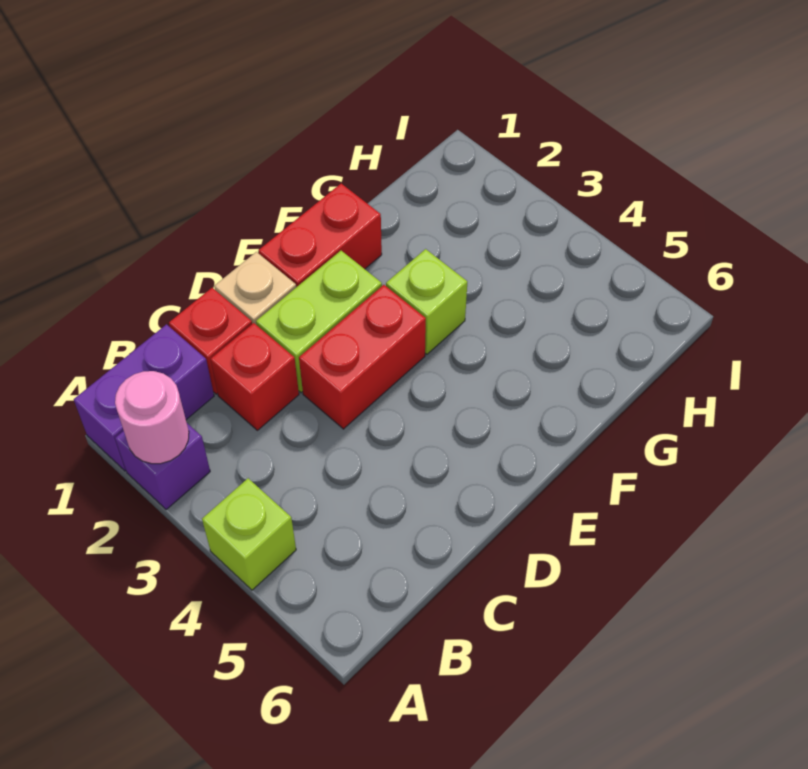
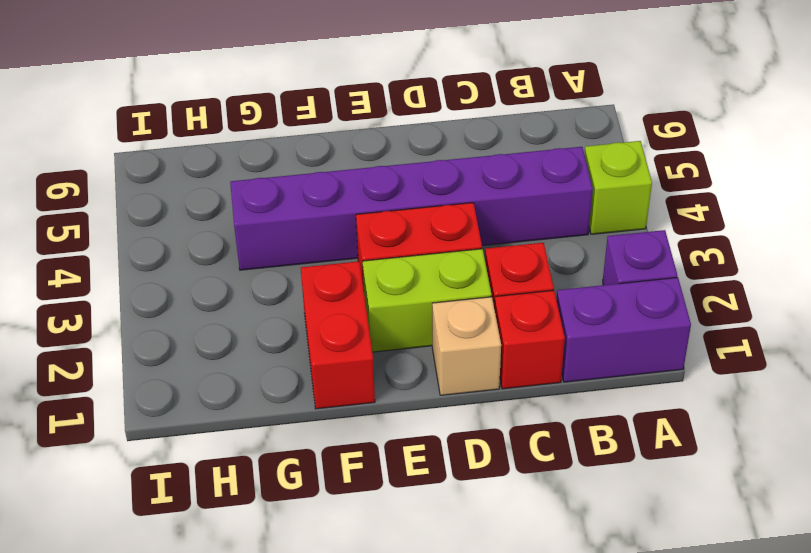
pink round brick A2 level 2 -> none
none -> purple brick B4:G4 level 1
red brick E1:F1 level 1 -> red brick F1:F2 level 1
lime brick F3 level 1 -> none

